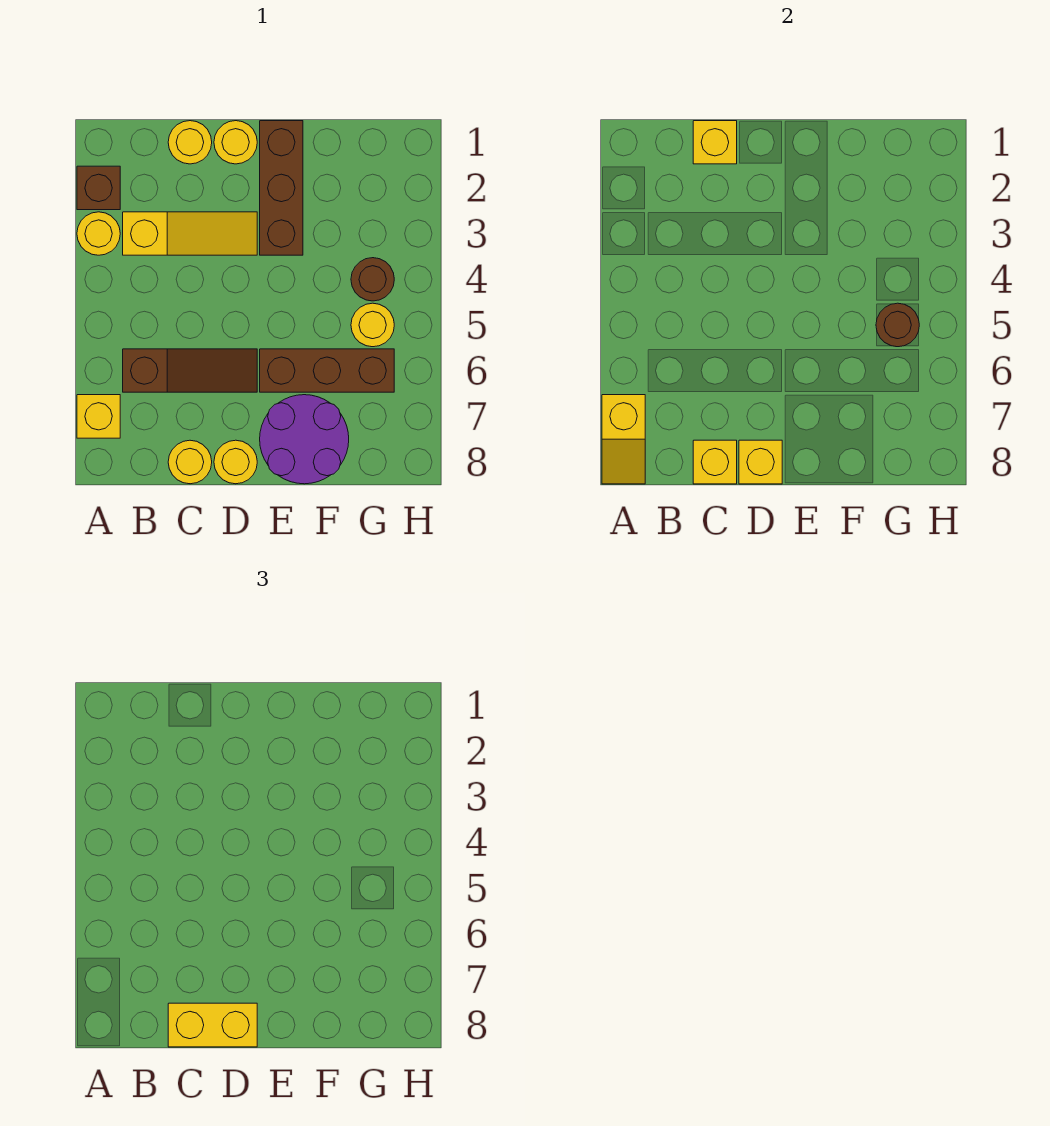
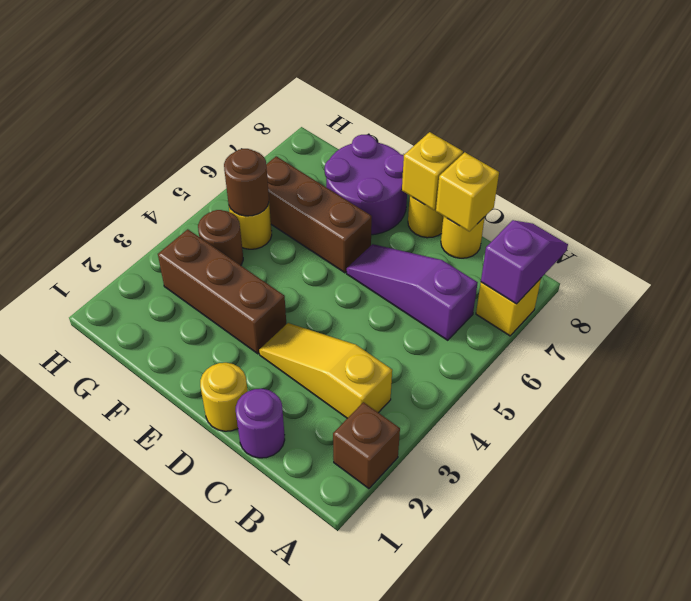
yellow round brick A3 level 1 -> none
yellow slope A7:A8 level 2 top 7 -> purple slope A7:A8 level 2 top 7
brown slope B6:D6 level 1 top B -> purple slope B6:D6 level 1 top B
yellow round brick C1 level 1 -> purple round brick C1 level 1
yellow brick C1 level 2 -> none
yellow brick C8:D8 level 3 -> none
brown brick E1:E3 level 1 -> brown brick E3:G3 level 1

